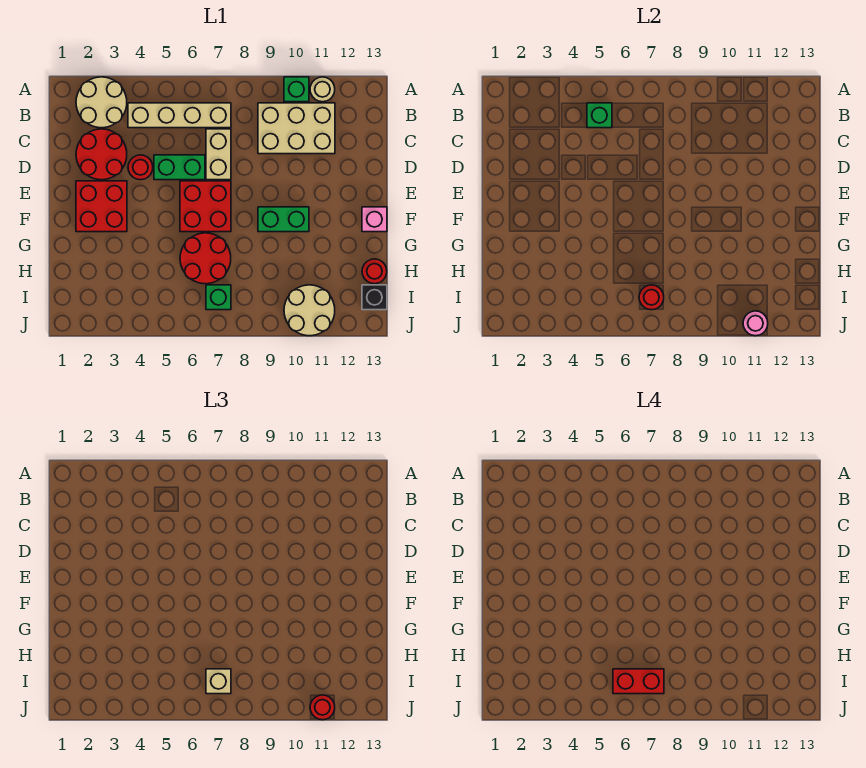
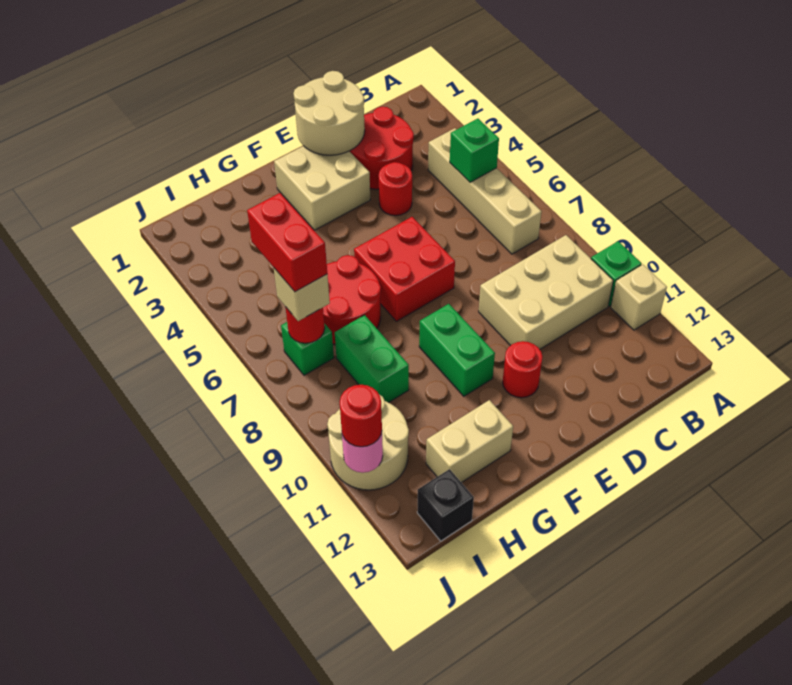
tan round brick A2:B3 level 1 -> tan round brick D1:E2 level 2
tan round brick A11 level 1 -> tan brick A11 level 1
tan brick B9:C11 level 1 -> tan brick B9:D10 level 1
tan brick C7:D7 level 1 -> tan brick G12:H12 level 1
green brick D5:D6 level 1 -> green brick H8:H9 level 1
red brick E2:F3 level 1 -> tan brick E2:F3 level 1
pink brick F13 level 1 -> none
red round brick H13 level 1 -> red round brick E11 level 1

